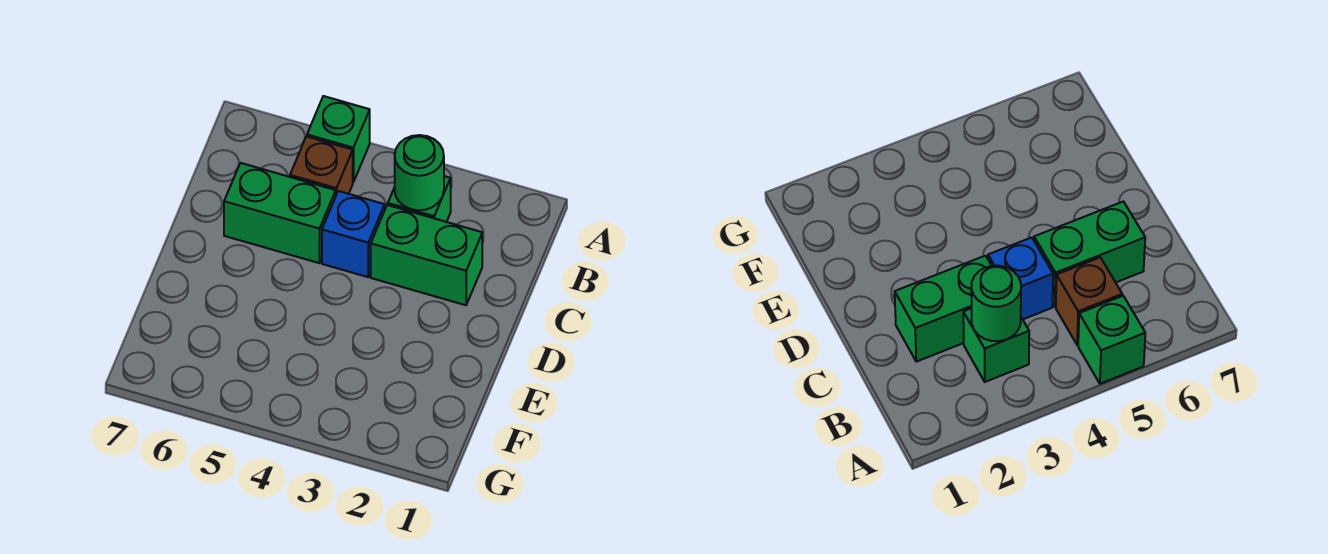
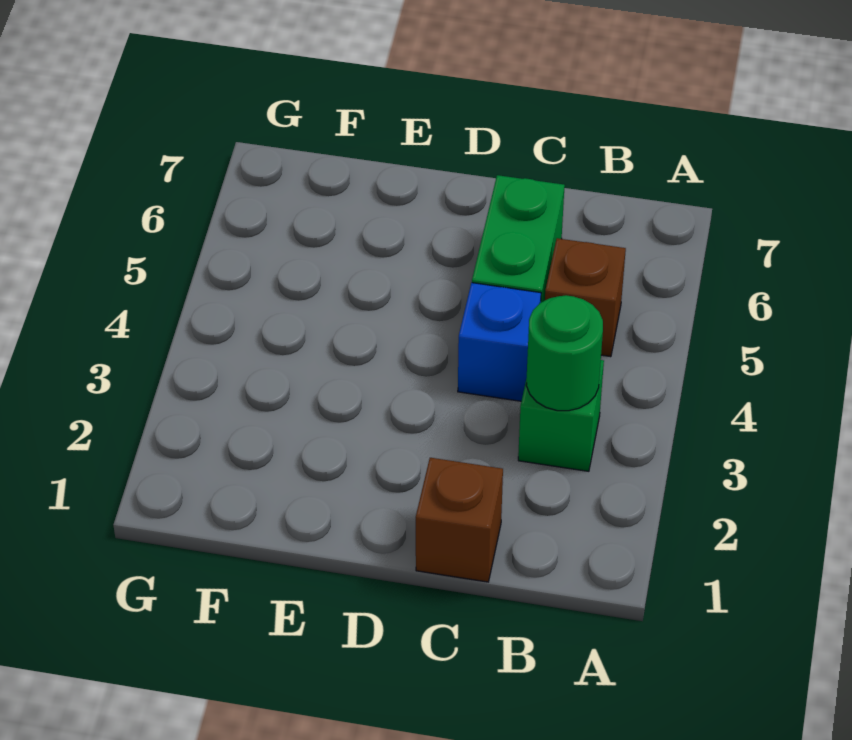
green brick A5 level 1 -> none
none -> brown brick C1 level 1
green brick C2:C3 level 1 -> none

